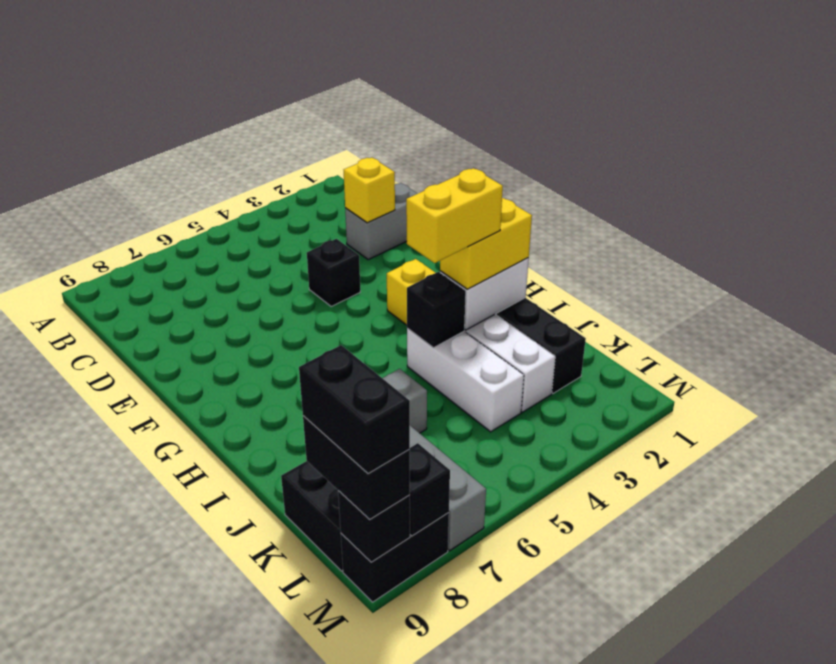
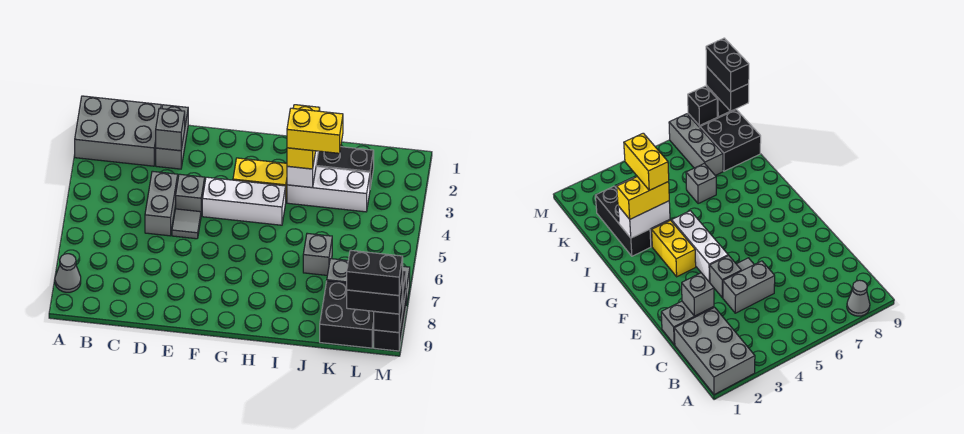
none -> grey brick A1:C2 level 1
none -> grey cone A8 level 1
yellow brick D2 level 2 -> grey brick D2 level 2
none -> grey brick D4:D5 level 1
black brick E4 level 1 -> grey brick E4 level 1
none -> grey tile E5 level 1
yellow brick I3:I4 level 4 -> yellow brick I3:J3 level 4
white brick I4:K4 level 1 -> white brick F4:H4 level 1
black brick I4 level 2 -> none

